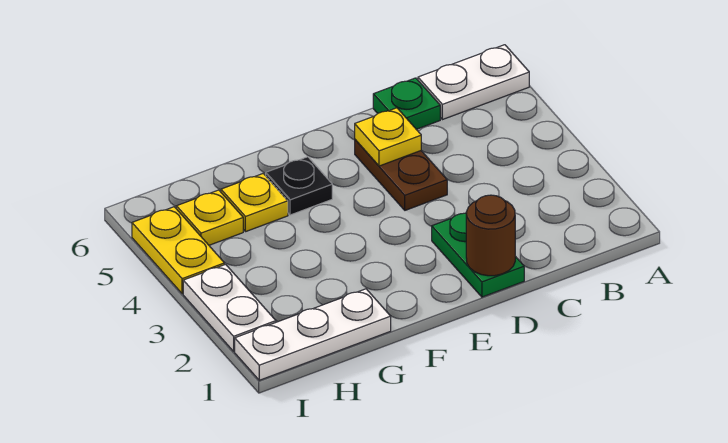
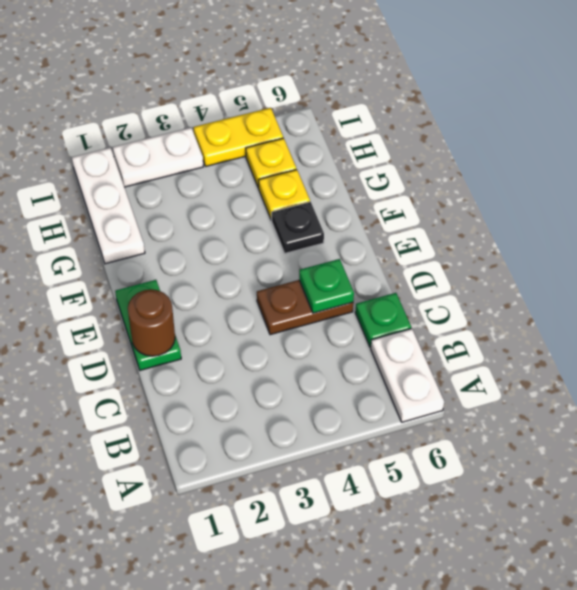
green plate D1:D2 level 1 -> green plate D1:E1 level 1
yellow plate D5 level 2 -> green plate D5 level 2

